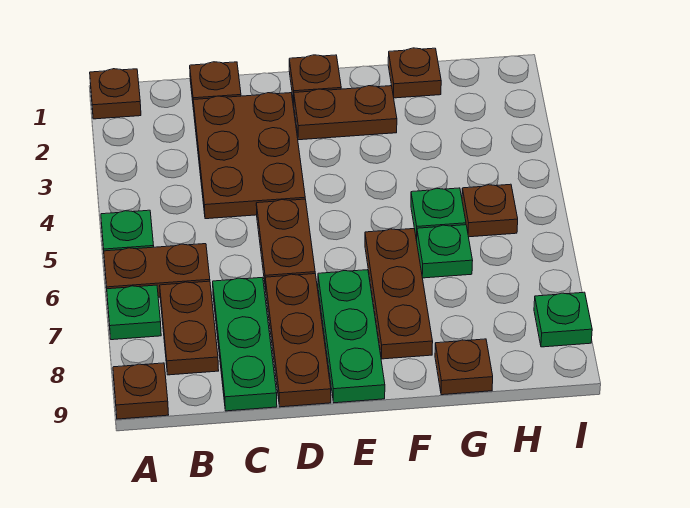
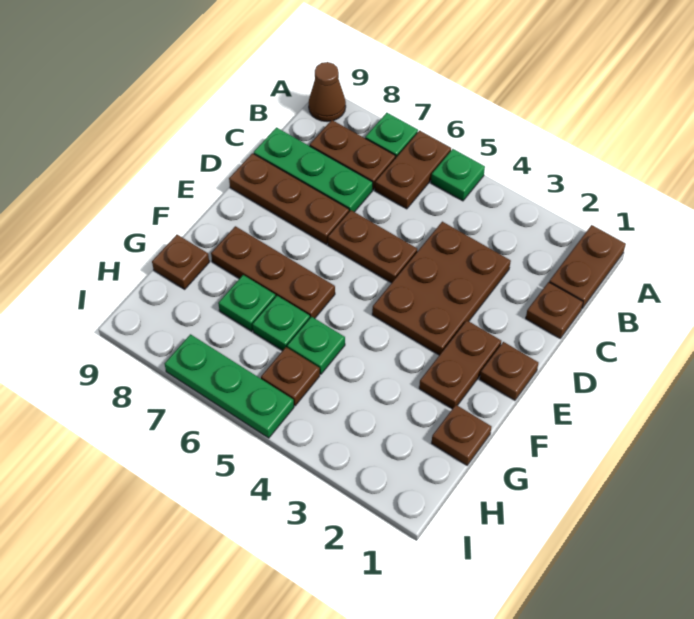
brown plate A1 level 1 -> brown plate A1:B1 level 1
brown plate A9 level 1 -> brown cone A9 level 1
brown plate C2:D4 level 1 -> brown plate C3:E4 level 1
green plate E7:E9 level 1 -> green plate I5:I7 level 1
green plate I8 level 1 -> green plate G7 level 1

